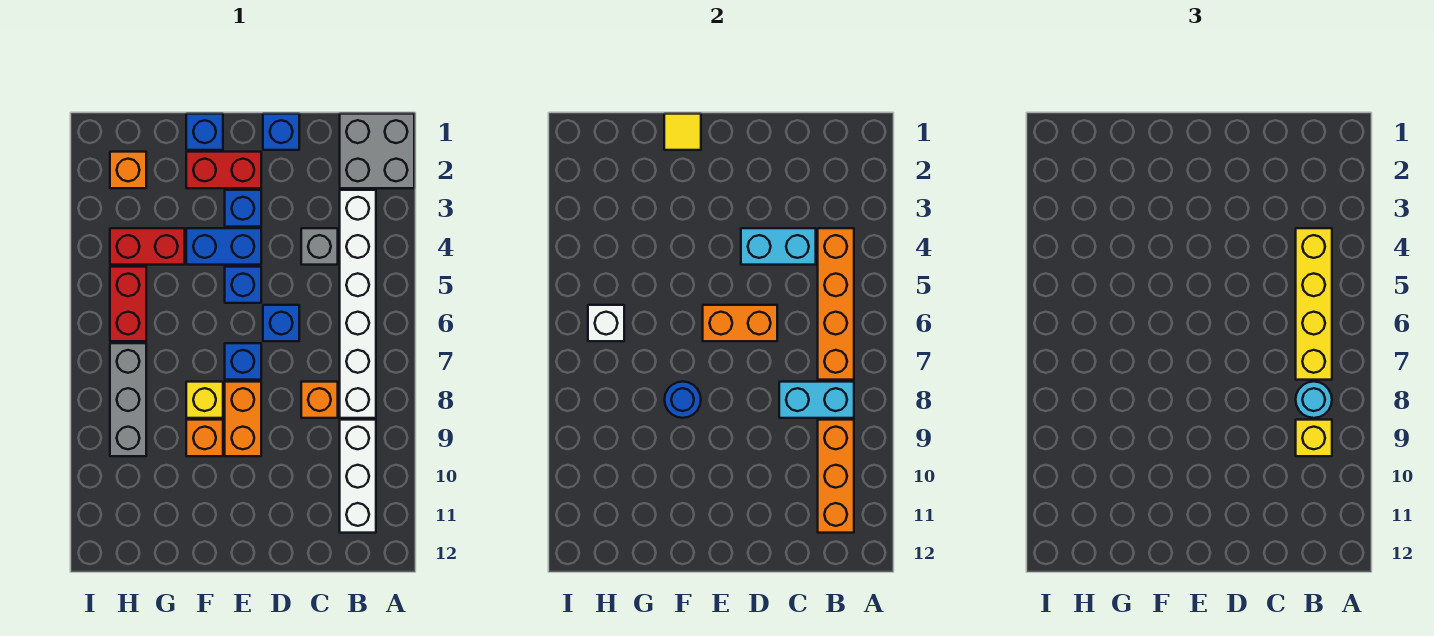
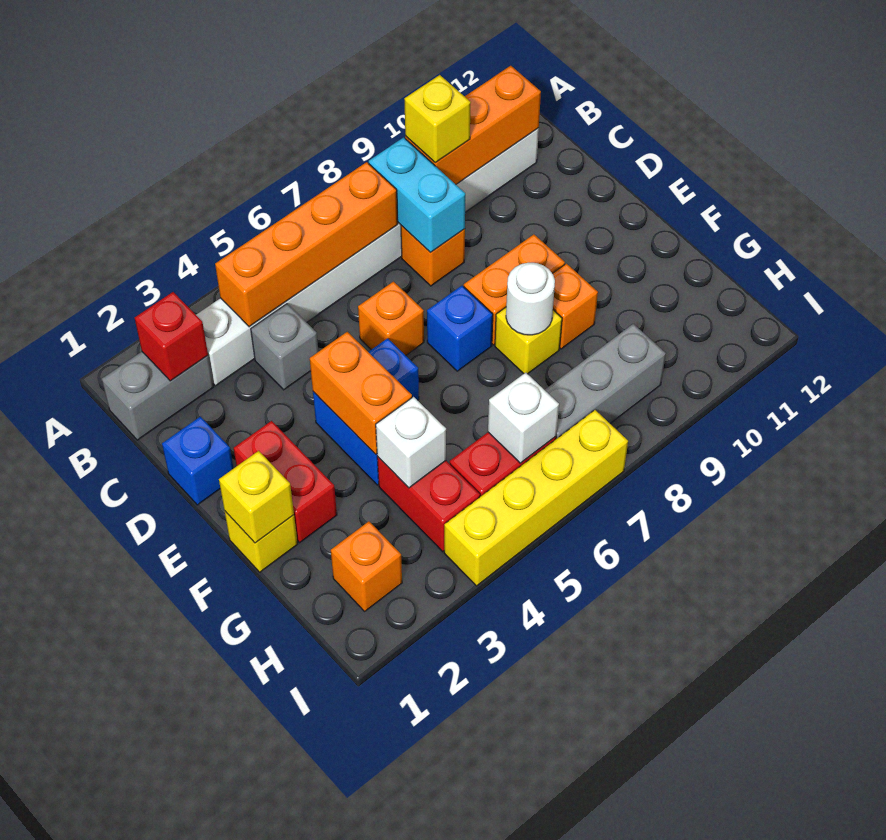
grey brick A1:B2 level 1 -> grey brick B1:B2 level 1
none -> red brick B2 level 2
yellow brick B4:B7 level 3 -> yellow brick I4:I7 level 1
cyan round brick B8 level 3 -> none
cyan brick C4:D4 level 2 -> none
blue brick D6 level 1 -> orange brick D6 level 1
orange brick D6:E6 level 2 -> orange brick E4:F4 level 2
blue brick E3 level 1 -> none
blue brick F1 level 1 -> yellow brick F1 level 1
yellow tile F1 level 2 -> yellow brick F1 level 2
blue round brick F8 level 2 -> white round brick F8 level 2
none -> white brick G4 level 2

